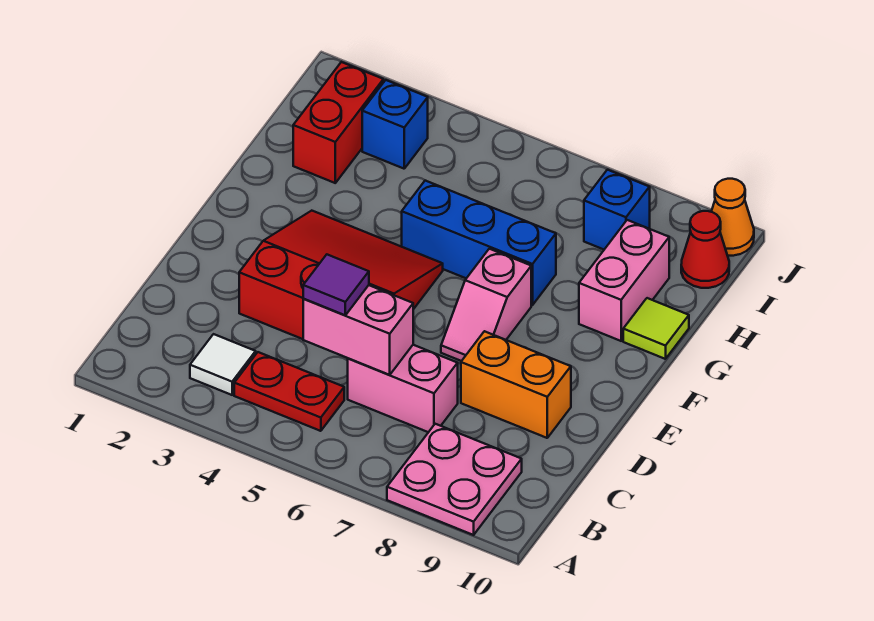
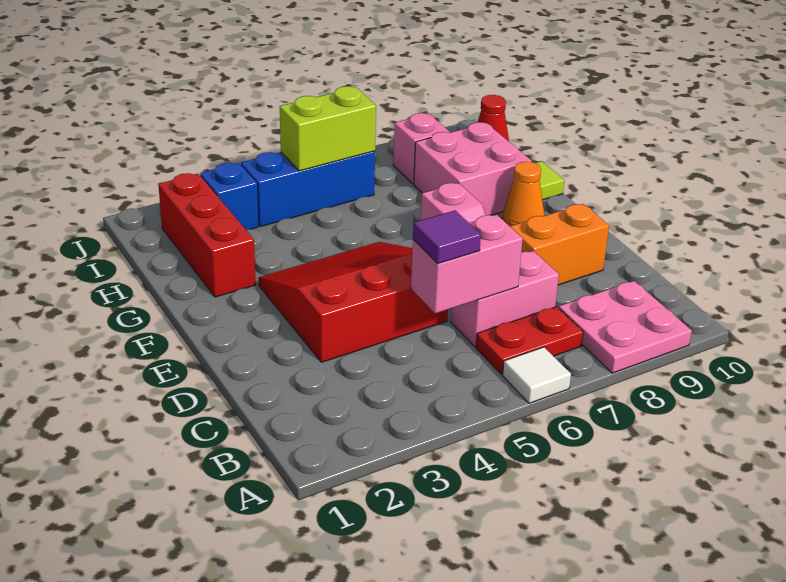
white tile B3 level 1 -> white tile A6 level 1
red plate B4:B5 level 1 -> red plate B6:B7 level 1
blue brick G5:G7 level 1 -> blue brick I4:I6 level 1
pink brick G9:H9 level 1 -> pink brick G8:H9 level 1
red brick H2:I2 level 1 -> red brick G2:I2 level 1
none -> lime brick I5:I6 level 2
blue brick I8 level 1 -> pink brick I8 level 1
orange cone J10 level 1 -> orange cone F9 level 1

